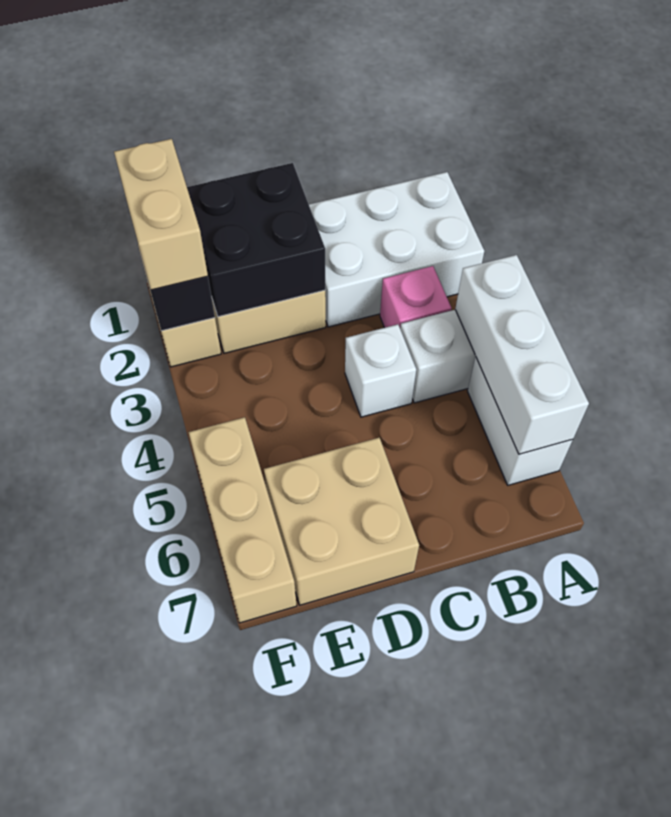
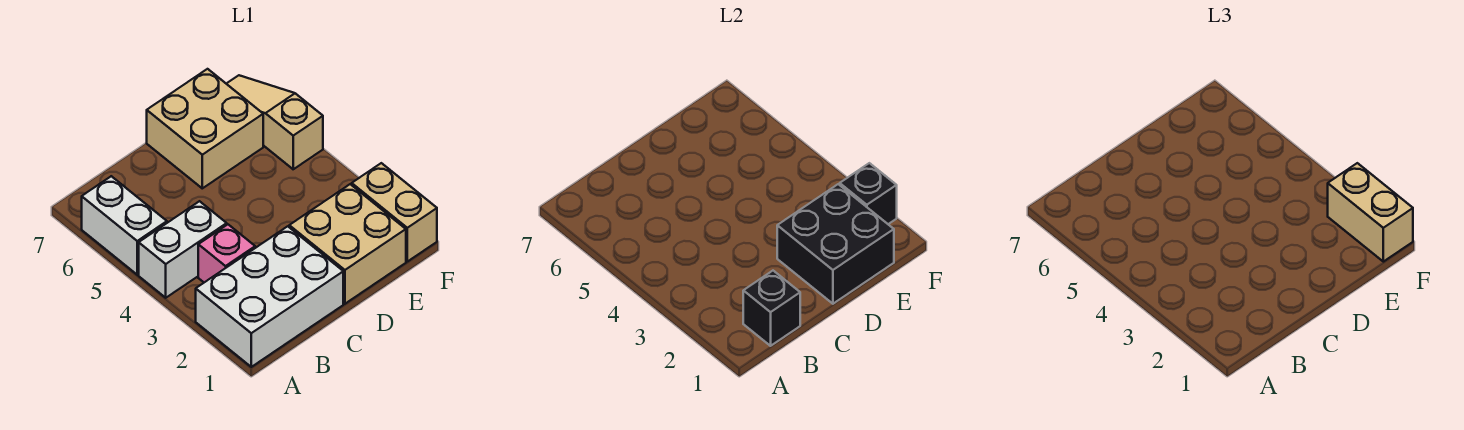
white brick A4:A6 level 2 -> none
none -> black brick B1 level 2
white brick C4 level 1 -> none
tan brick F5:F7 level 1 -> tan slope F5:F7 level 1 top 5

